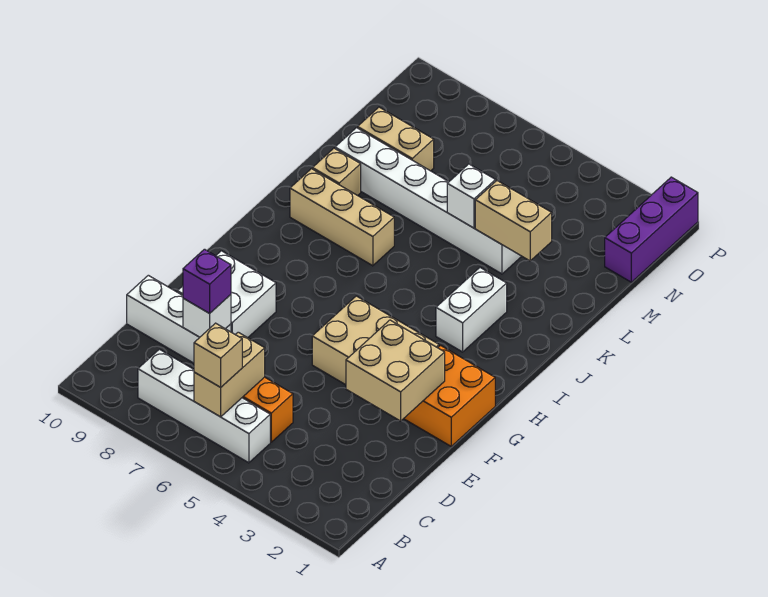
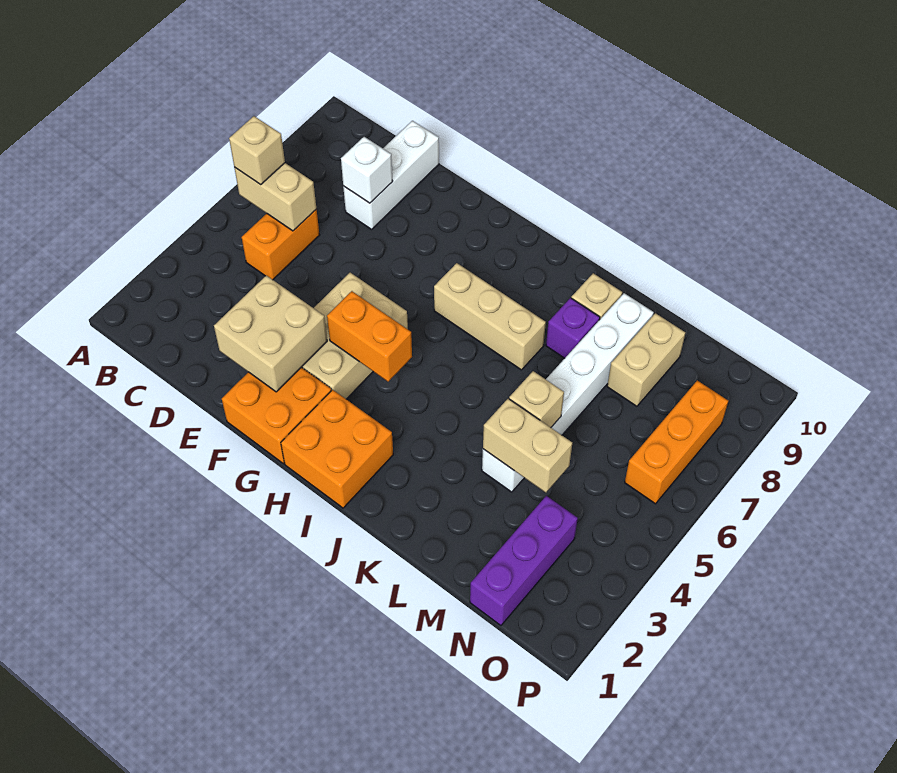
white brick B5:B8 level 1 -> none
purple brick D8 level 3 -> purple brick K8 level 1
white brick E8:F9 level 1 -> none
none -> orange brick G4:H4 level 2
none -> orange brick H1:I2 level 1
white brick I3:J3 level 1 -> none
tan brick J7:J9 level 1 -> tan brick H7:J7 level 1
tan brick L3:L4 level 2 -> tan brick L4:M4 level 2
white brick L5 level 2 -> tan brick L5 level 2
purple brick N1:P1 level 1 -> purple brick N1:N3 level 1
none -> orange brick O6:O8 level 1

